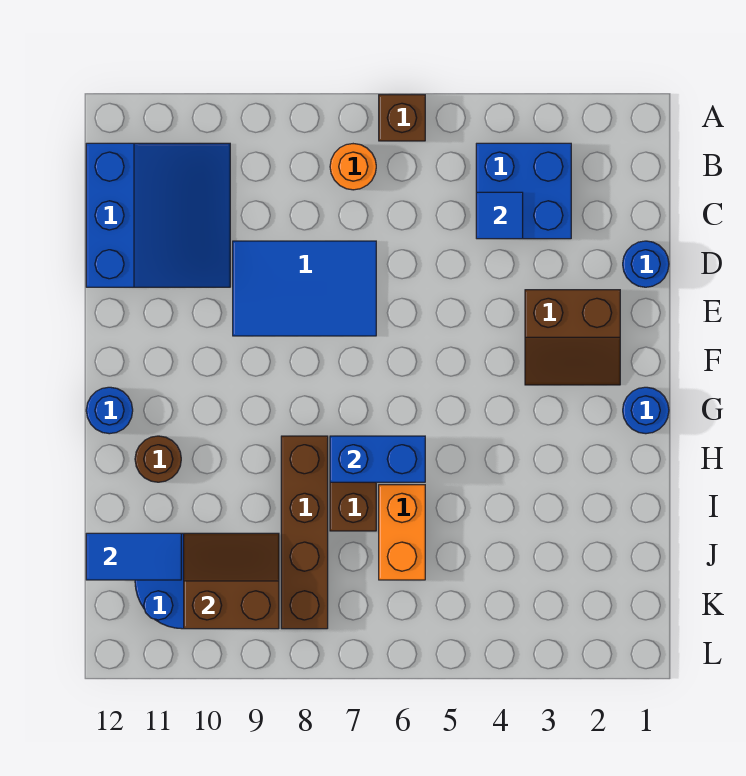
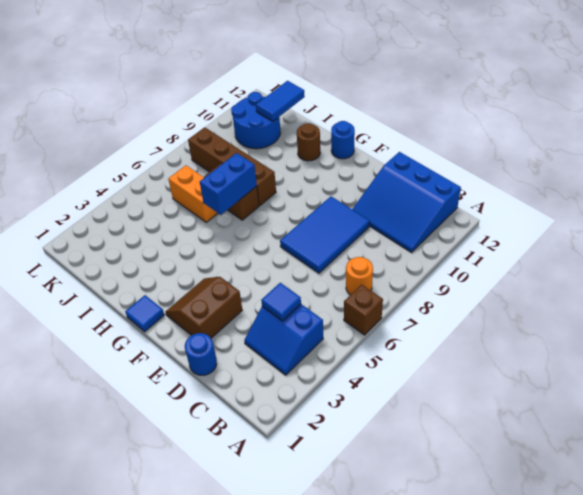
blue brick B3:C4 level 1 -> blue slope B3:C4 level 1 top 4
blue round brick G1 level 1 -> blue tile G1 level 1
brown slope J9:K10 level 2 top K -> none

